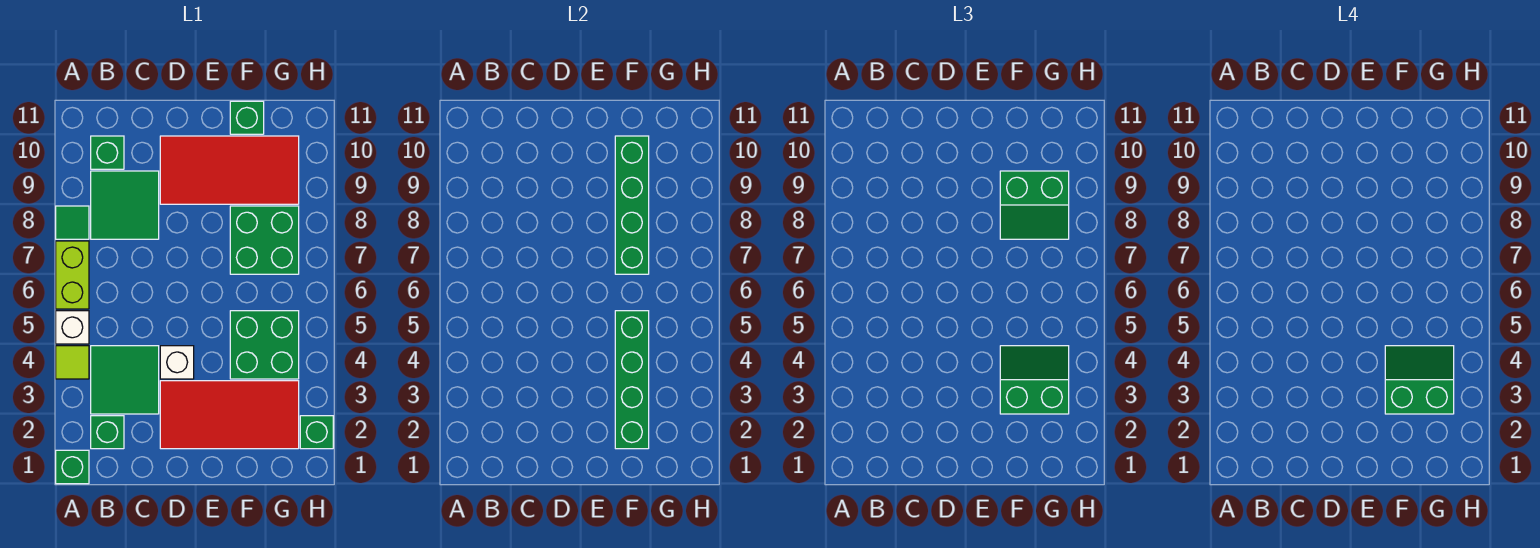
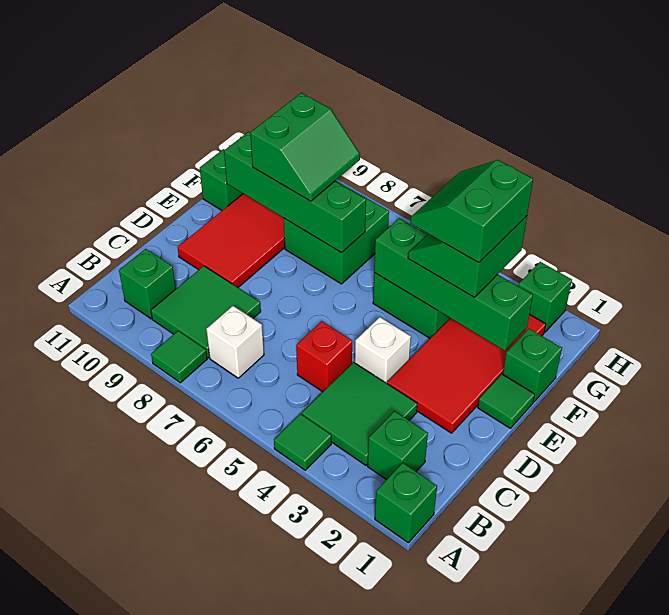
lime tile A4 level 1 -> green tile A4 level 1
white brick A5 level 1 -> white brick B7 level 1
lime brick A6:A7 level 1 -> none
none -> red brick C5 level 1
none -> green tile E1 level 1
none -> green brick F1 level 1

